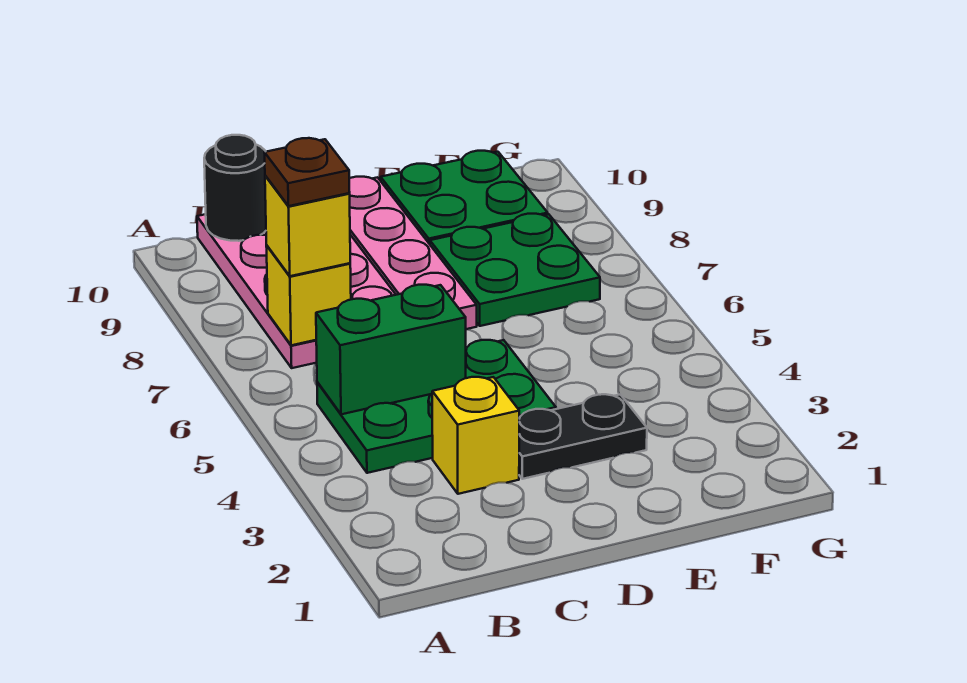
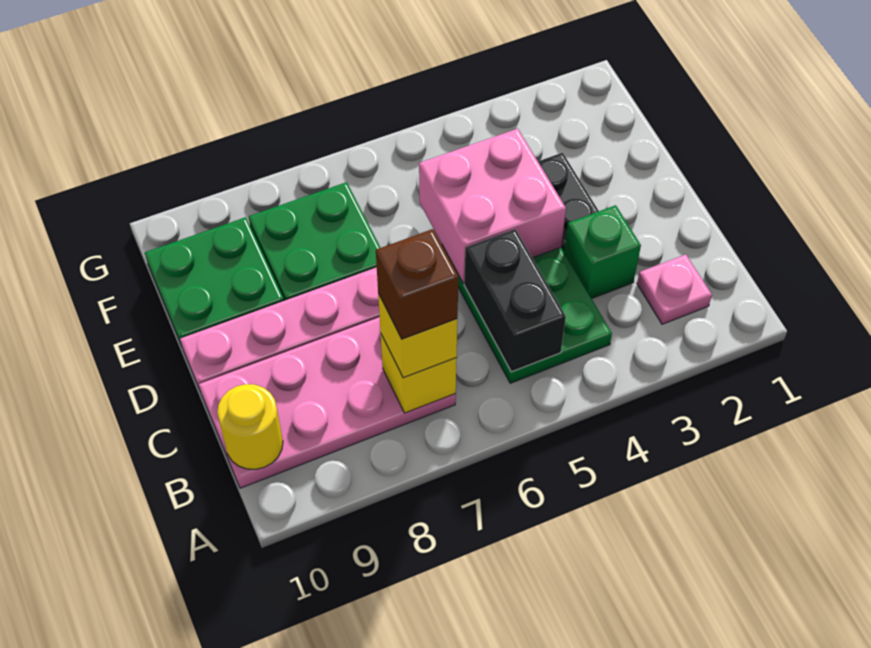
none -> pink plate B2 level 1
green brick B5:C5 level 2 -> black brick B5:C5 level 2
brown plate B7 level 4 -> brown brick B7 level 4
black round brick B10 level 2 -> yellow round brick B10 level 2
yellow brick C3 level 1 -> green brick C3 level 1
none -> pink brick D4:E5 level 2

